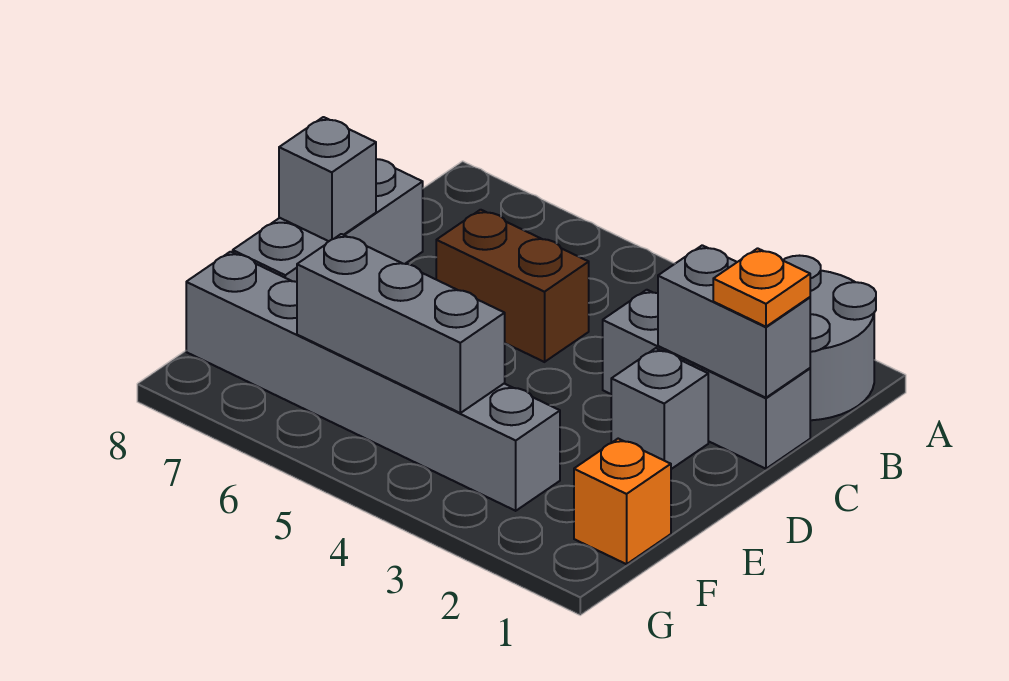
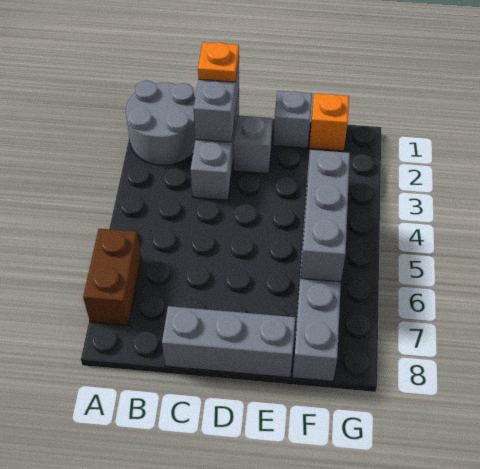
brown brick C5:C6 level 1 -> brown brick A6:A7 level 1
grey brick D8 level 2 -> grey brick E1 level 1

